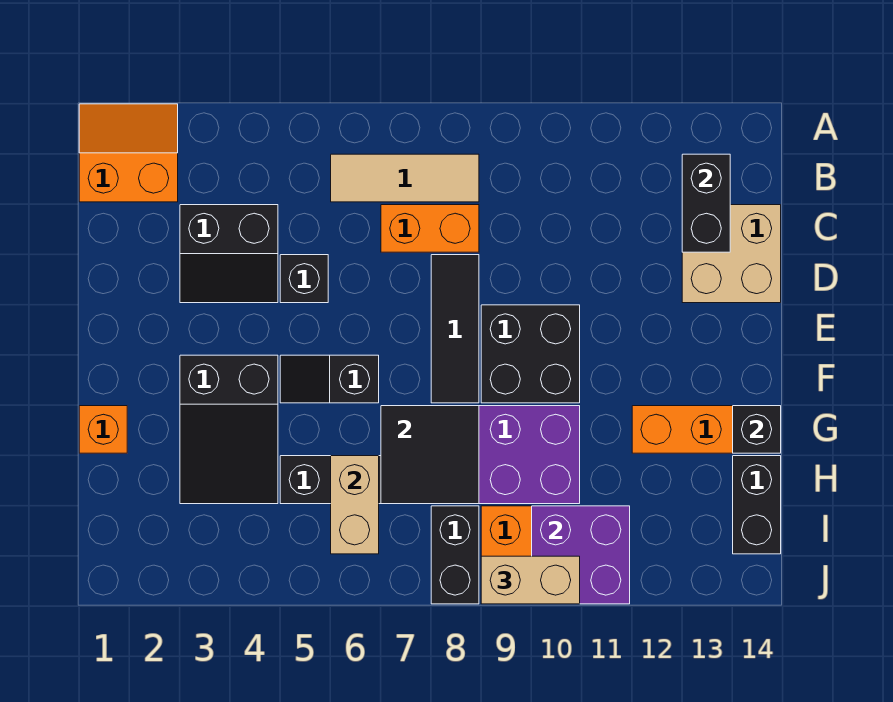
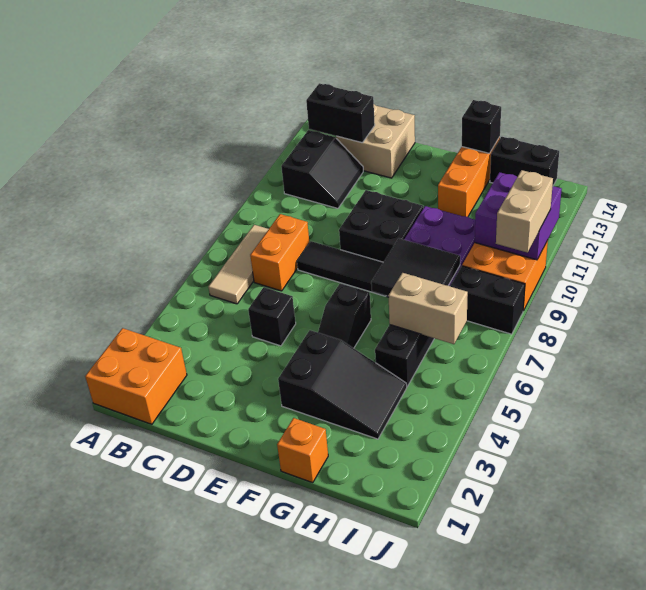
orange slope A1:B2 level 1 top B -> orange brick A1:B2 level 1
black slope C3:D4 level 1 top C -> black slope B11:C12 level 1 top B

